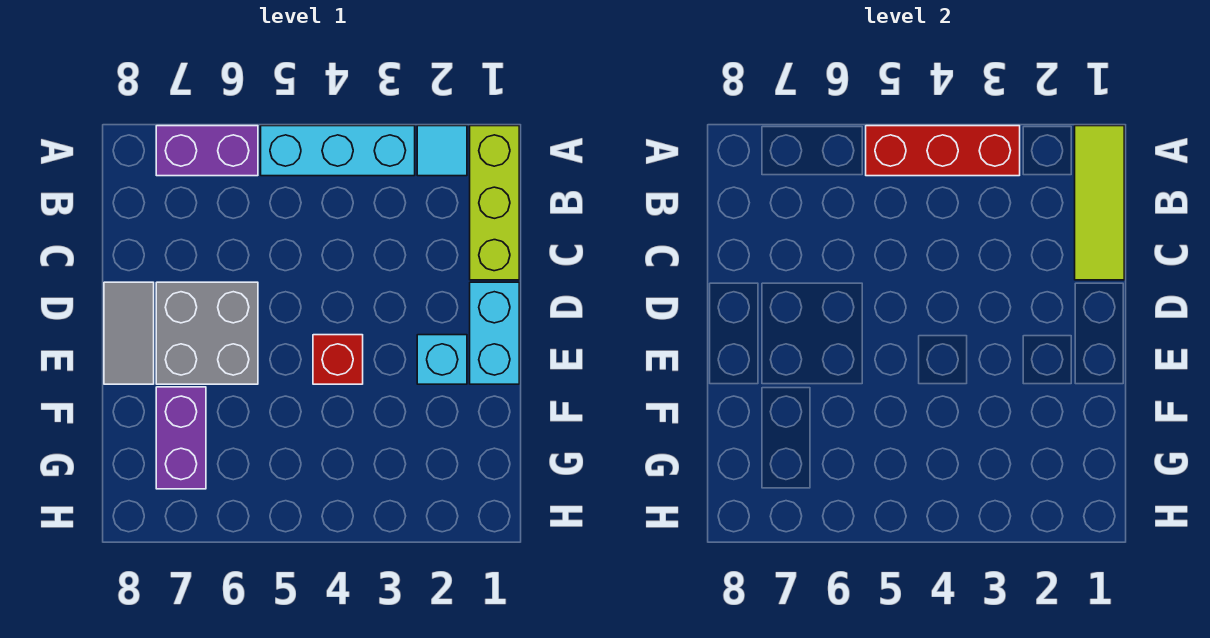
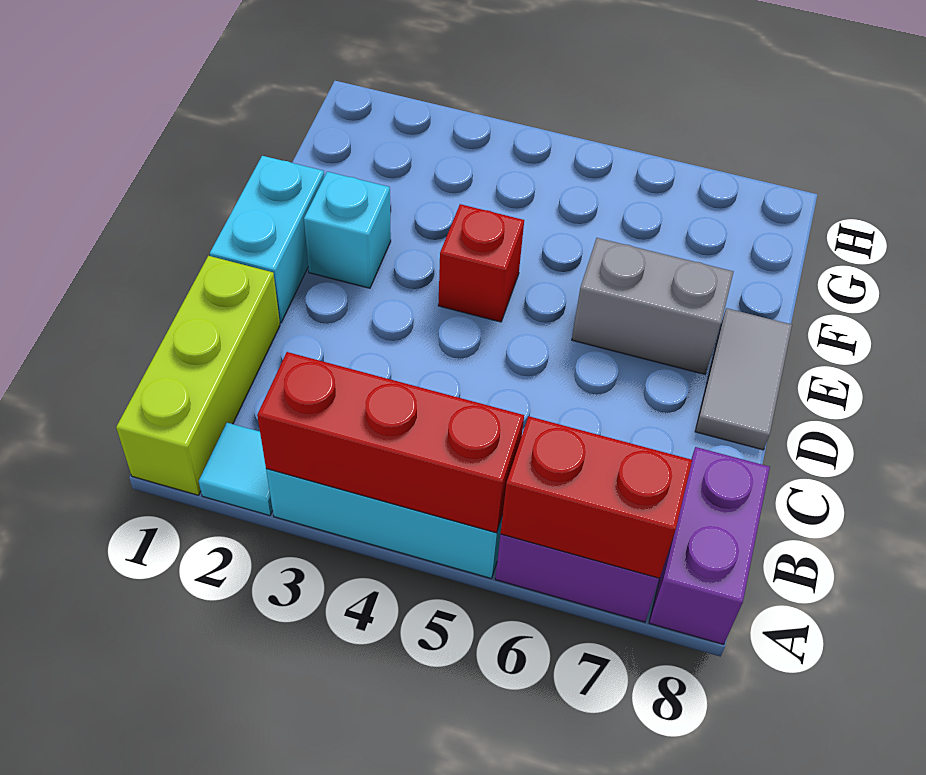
lime tile A1:C1 level 2 -> none
none -> red brick A6:A7 level 2
grey brick D6:E7 level 1 -> grey brick E6:E7 level 1
purple brick F7:G7 level 1 -> purple brick A8:B8 level 1

